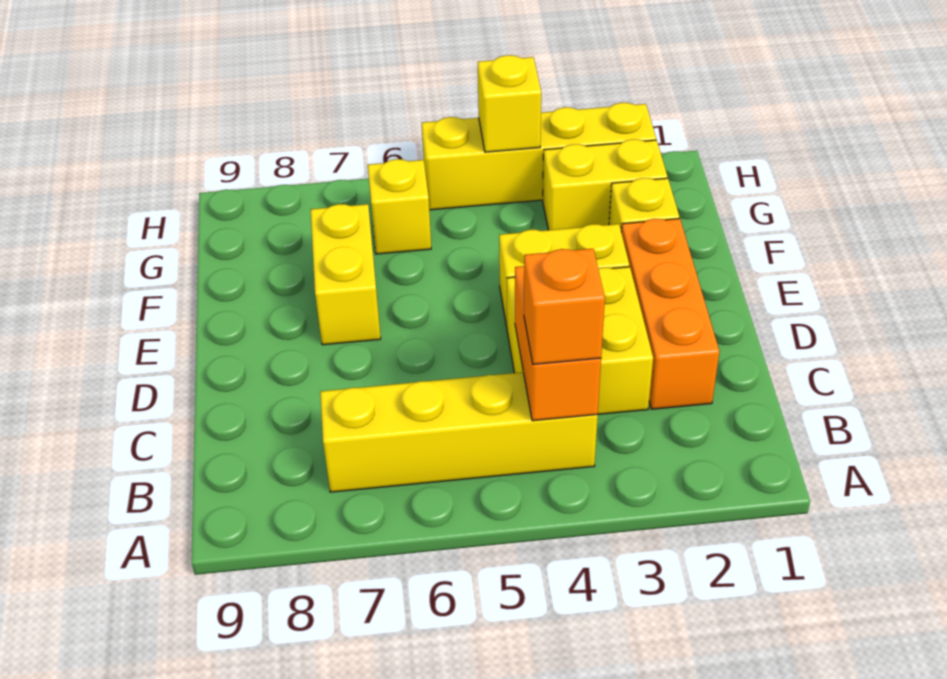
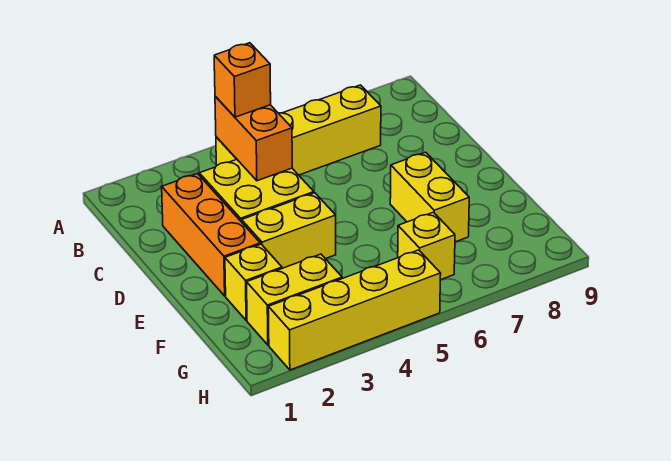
yellow brick H4 level 2 -> none

